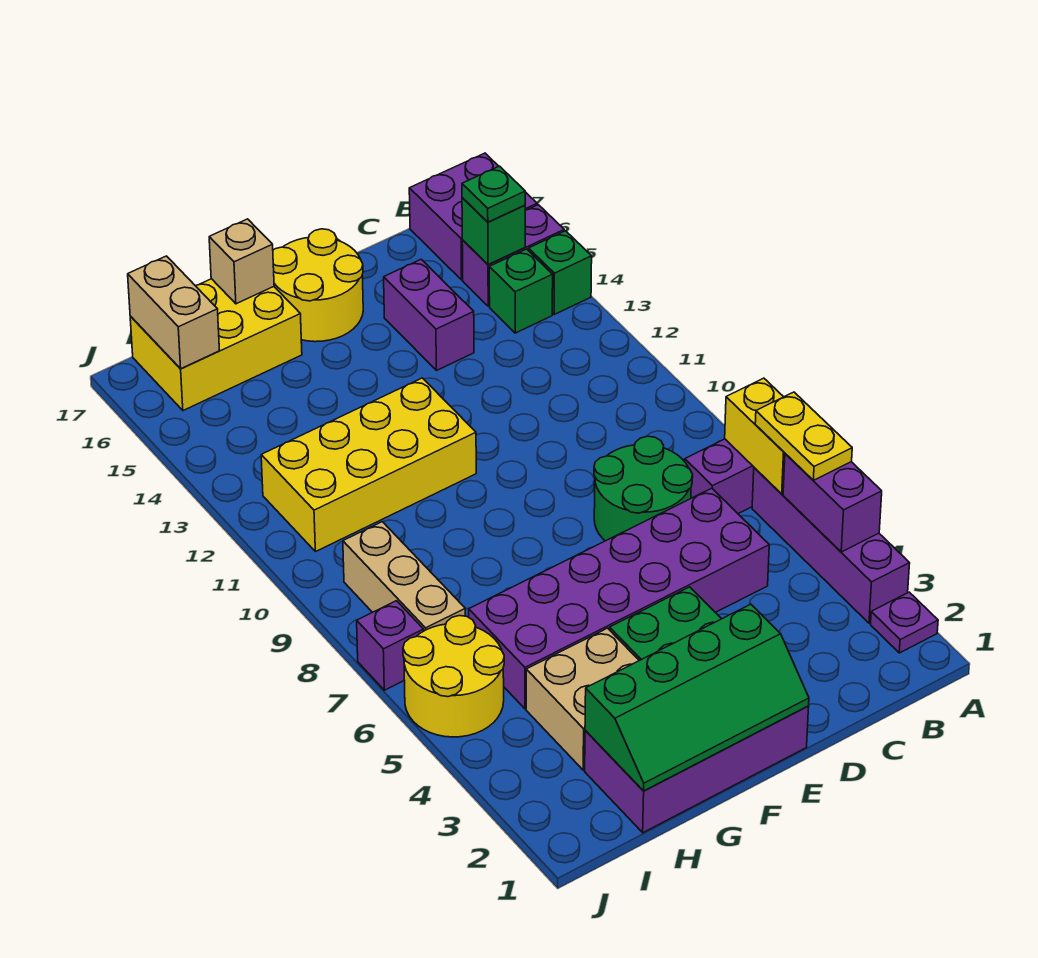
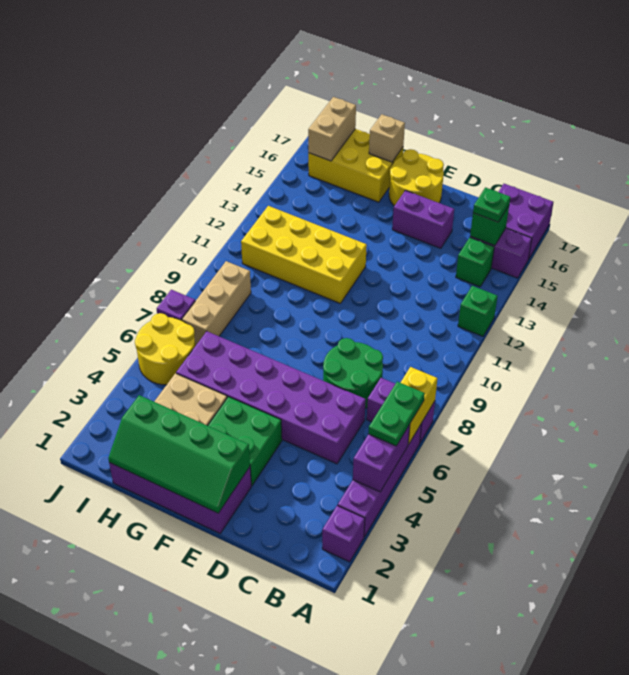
purple plate A2 level 1 -> purple brick A2 level 1
yellow plate A5:A6 level 3 -> green plate A5:A6 level 3
green brick A14 level 1 -> green brick A12 level 1
purple brick D14:D15 level 1 -> purple brick D15:E15 level 1

